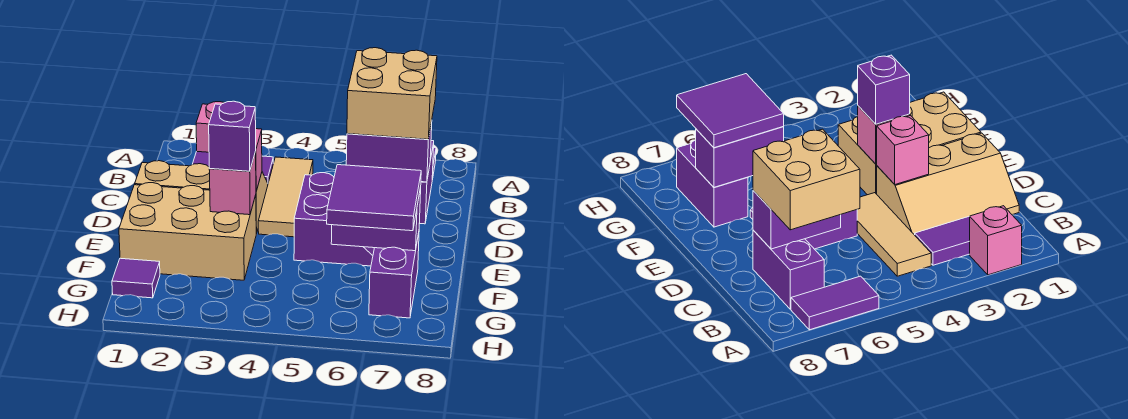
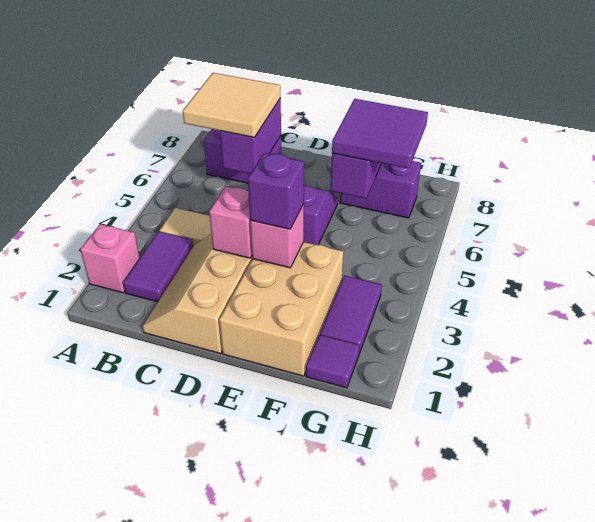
purple tile A6:A7 level 1 -> purple tile G2:G3 level 1
tan brick B6:C7 level 3 -> tan tile B6:C7 level 3

